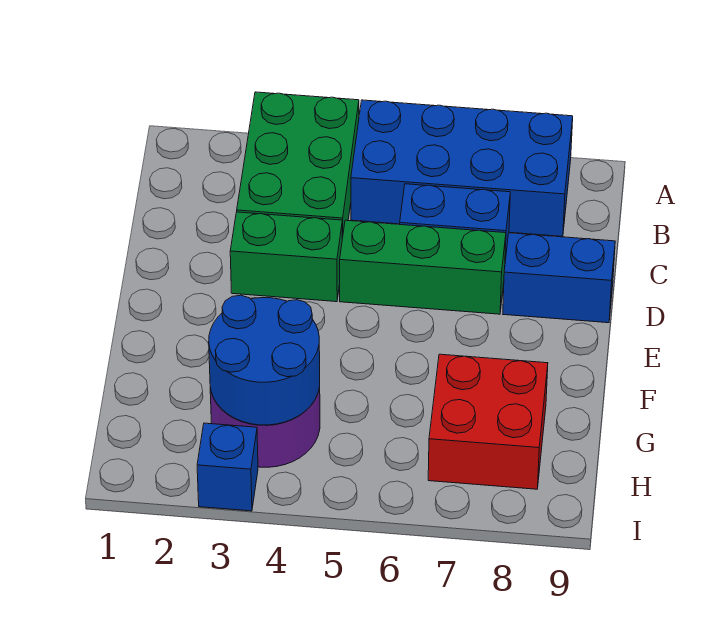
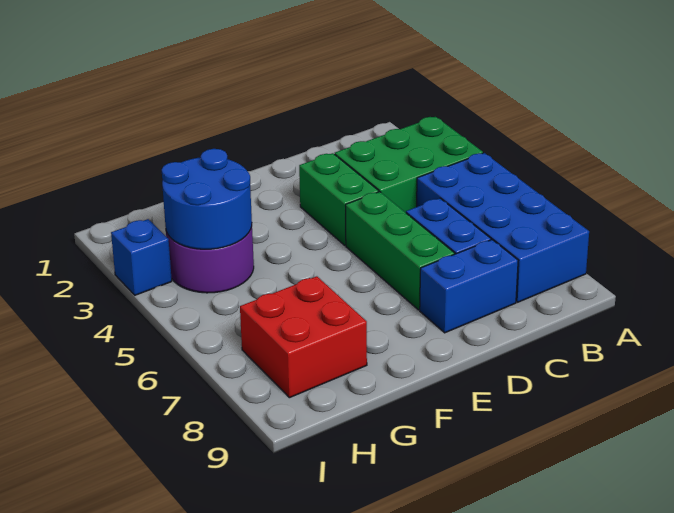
blue brick D8:D9 level 1 -> blue brick C8:D8 level 1

